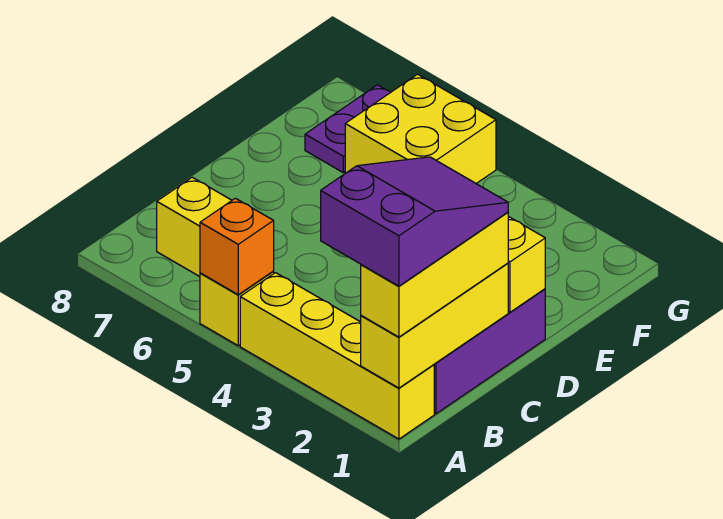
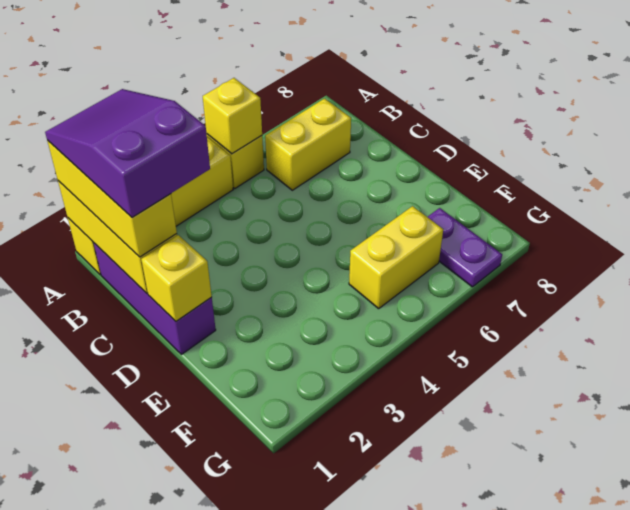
purple slope A1:C2 level 4 top A -> purple slope A1:C2 level 4 top C
orange brick A5 level 2 -> yellow brick A5 level 2
yellow brick F5:G6 level 1 -> yellow brick F5:F6 level 1

